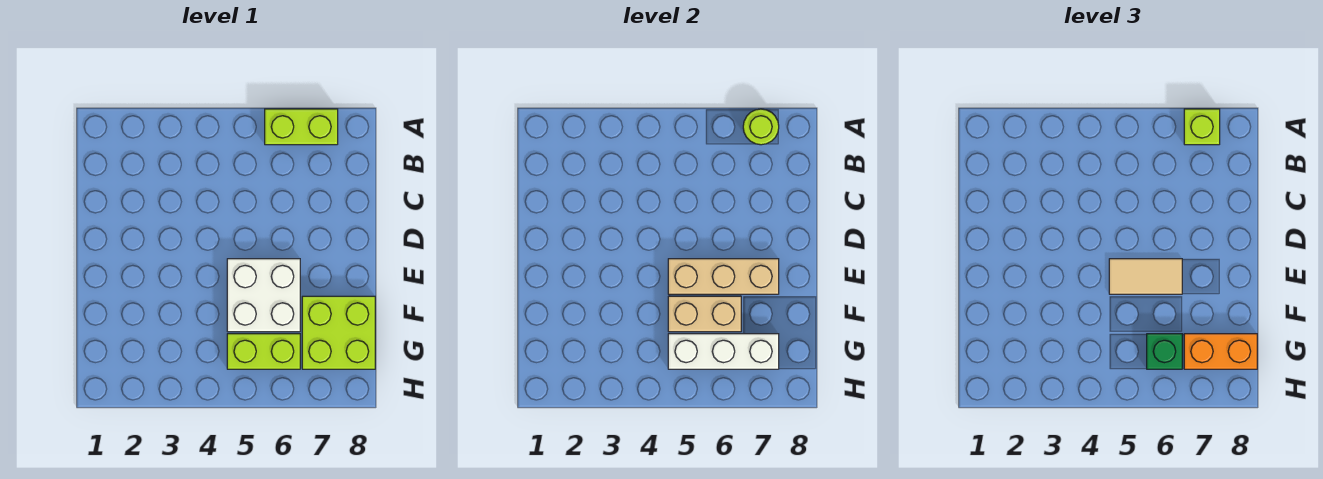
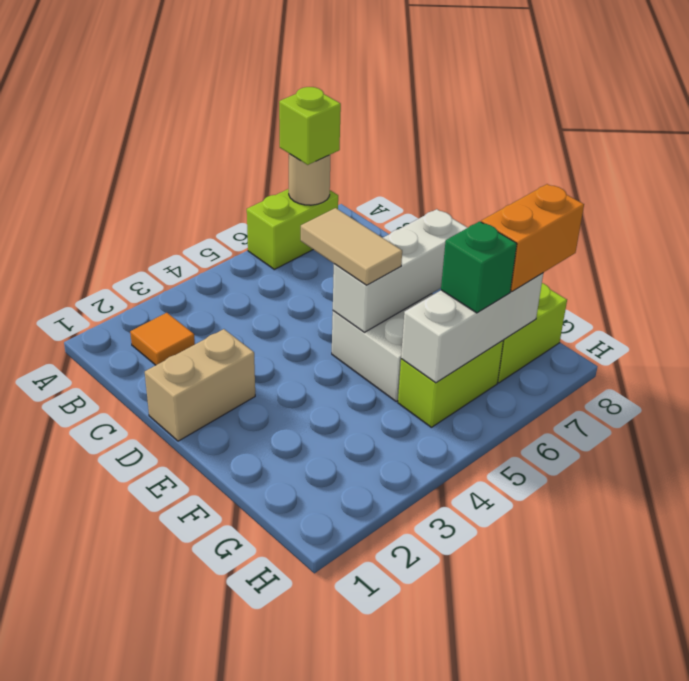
lime round brick A7 level 2 -> tan round brick A7 level 2
none -> orange tile B2 level 1
tan brick E5:E7 level 2 -> white brick E5:E7 level 2
tan tile E5:E6 level 3 -> tan tile D5:E5 level 3
tan brick F5:F6 level 2 -> tan brick D1:D2 level 1

